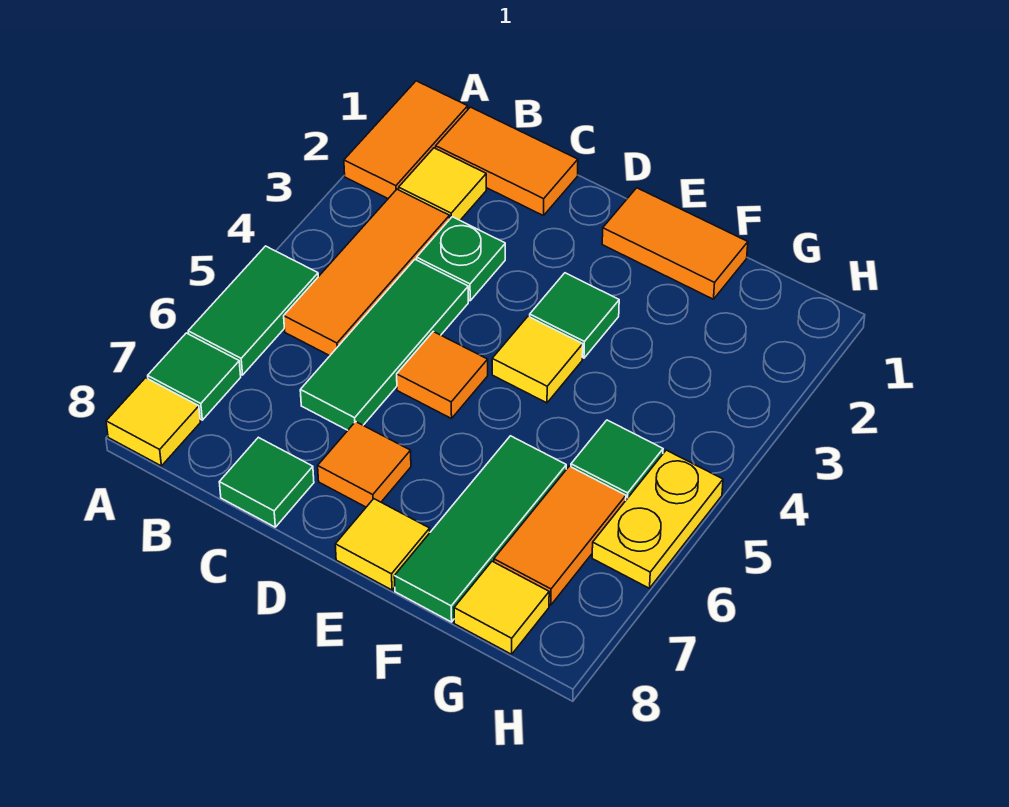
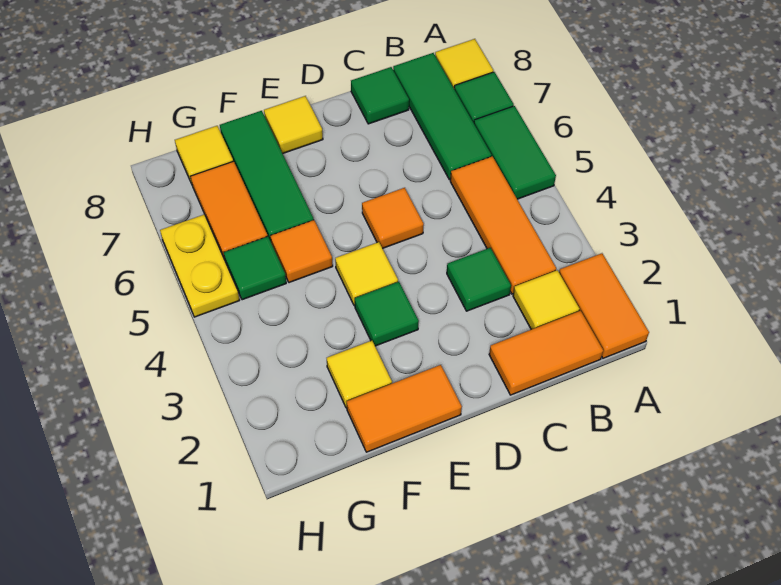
green plate C3 level 1 -> green tile C3 level 1
green tile C4:C6 level 1 -> green tile B6:B8 level 1
orange tile D7 level 1 -> orange tile F5 level 1
none -> yellow tile F2 level 1

